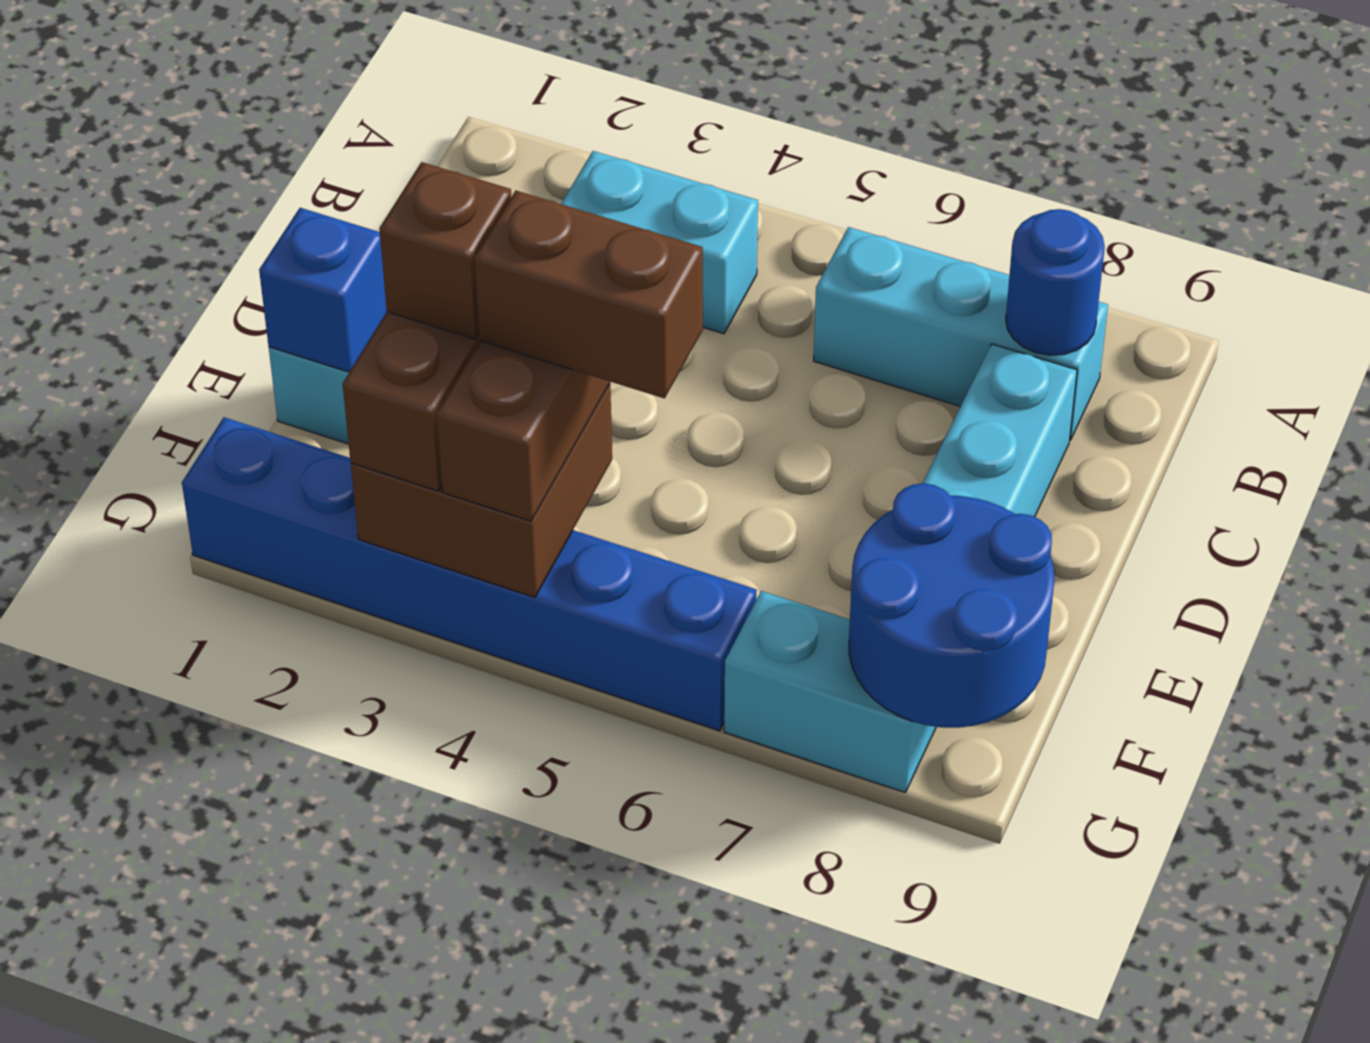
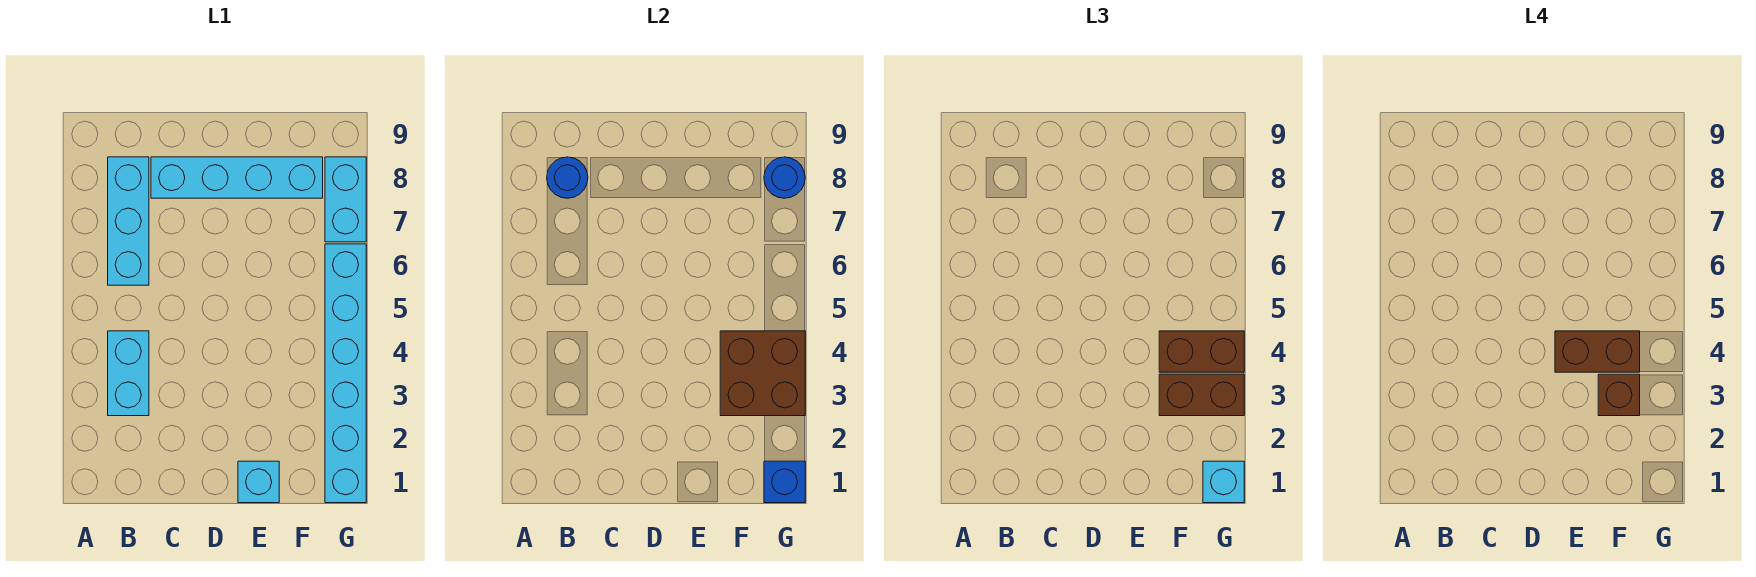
blue brick E1 level 2 -> blue brick G1 level 2
brown brick F4:F5 level 4 -> brown brick E4:F4 level 4
blue round brick F8:G9 level 2 -> blue round brick G8 level 2
blue brick G1:G6 level 1 -> cyan brick G1:G6 level 1
none -> cyan brick G1 level 3

